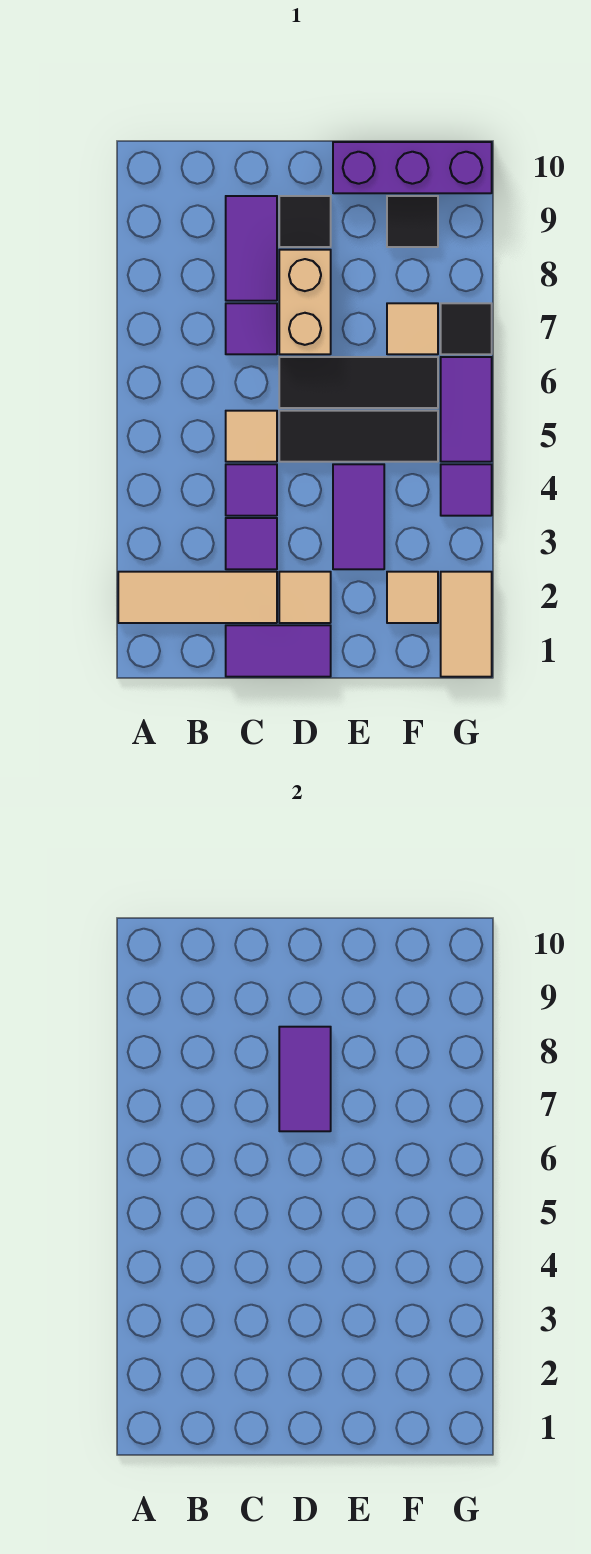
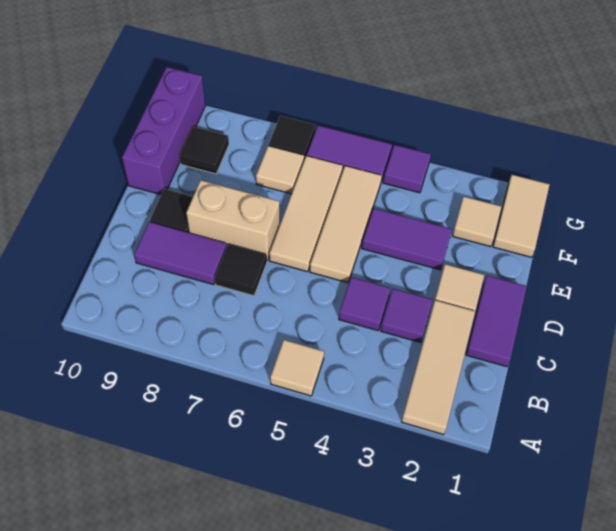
tan tile C5 level 1 -> tan tile A5 level 1
purple tile C7 level 1 -> black tile C7 level 1
black tile D5:F5 level 1 -> tan tile D5:F5 level 1
black tile D6:F6 level 1 -> tan tile D6:F6 level 1
purple tile D7:D8 level 2 -> none
tan tile G1:G2 level 1 -> tan tile F1:G1 level 1

